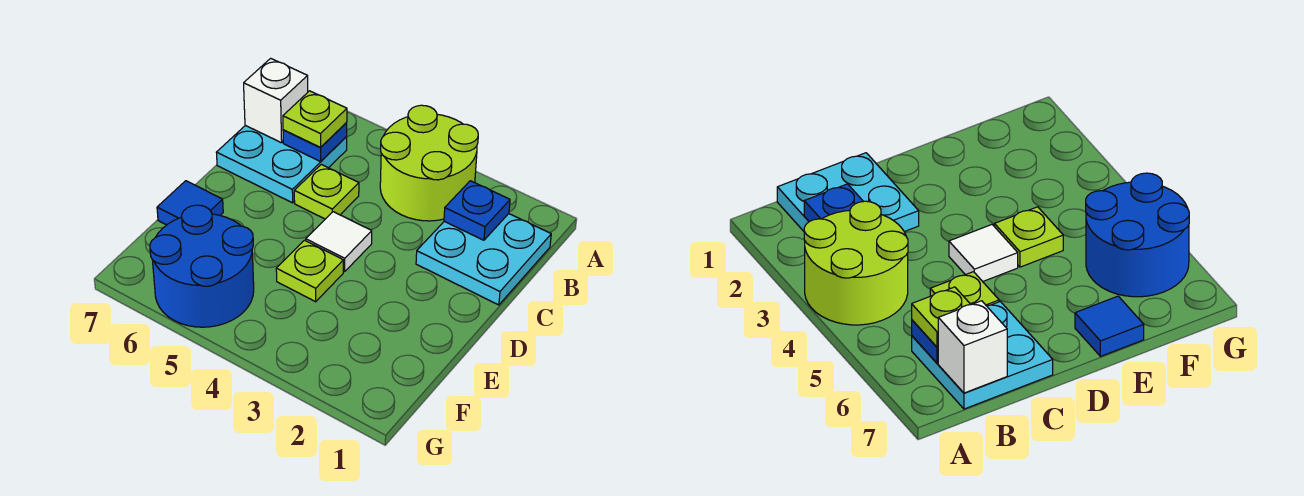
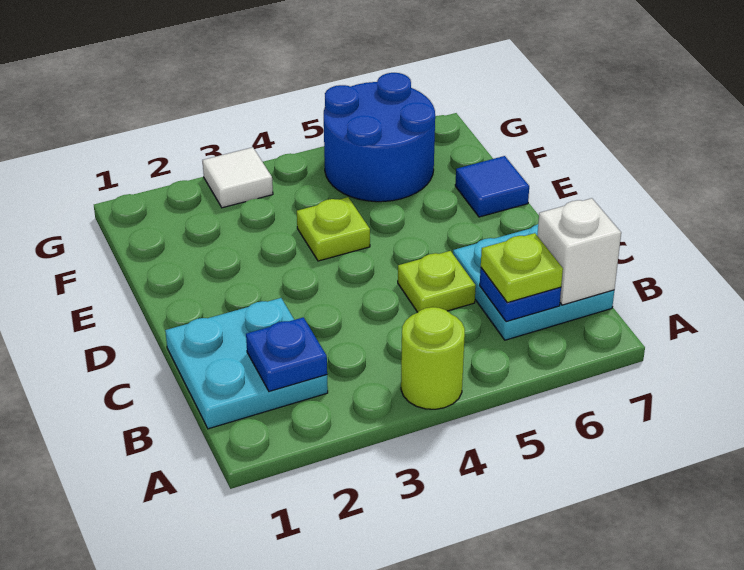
lime round brick A3:B4 level 1 -> lime round brick A4 level 1
white tile D4 level 1 -> white tile G3 level 1

